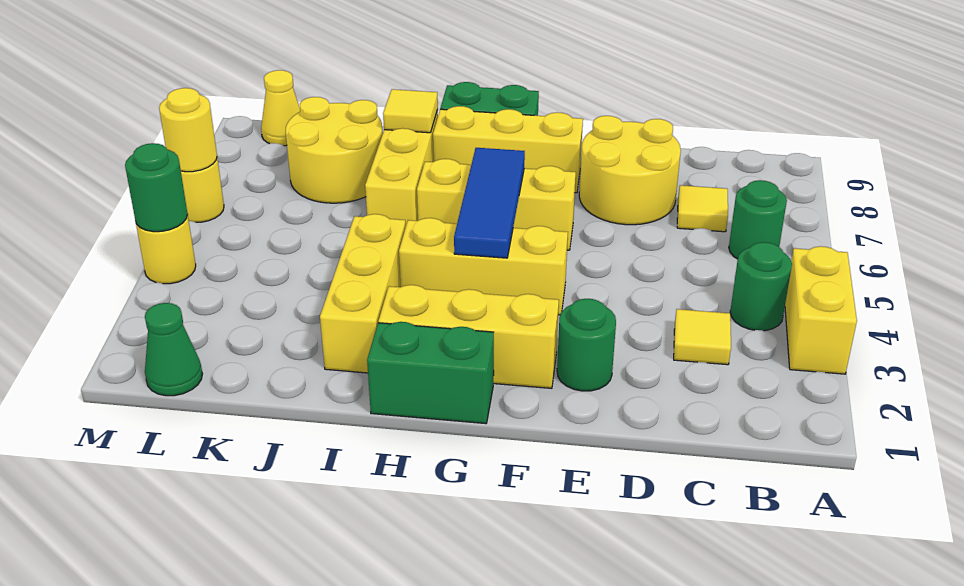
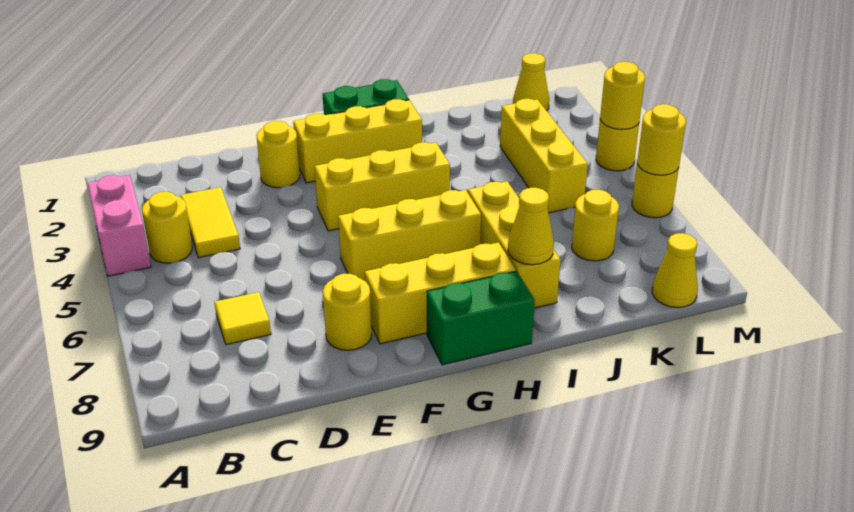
yellow brick A3:A4 level 1 -> pink brick A3:A4 level 1
green round brick B4 level 1 -> yellow round brick B4 level 1
green round brick B6 level 1 -> none
yellow tile C3 level 1 -> yellow tile C3:C4 level 1
yellow round brick D7:E8 level 1 -> yellow round brick E8 level 1
green round brick E2 level 1 -> yellow round brick E2 level 1
blue tile G4:G6 level 2 -> none
yellow brick I2:I4 level 1 -> yellow brick K3:K5 level 1
yellow tile I8 level 2 -> yellow cone I8 level 2
yellow round brick J7:K8 level 1 -> yellow round brick K7 level 1
green cone L1 level 1 -> yellow cone L1 level 1
green round brick M4 level 2 -> yellow round brick M4 level 2

